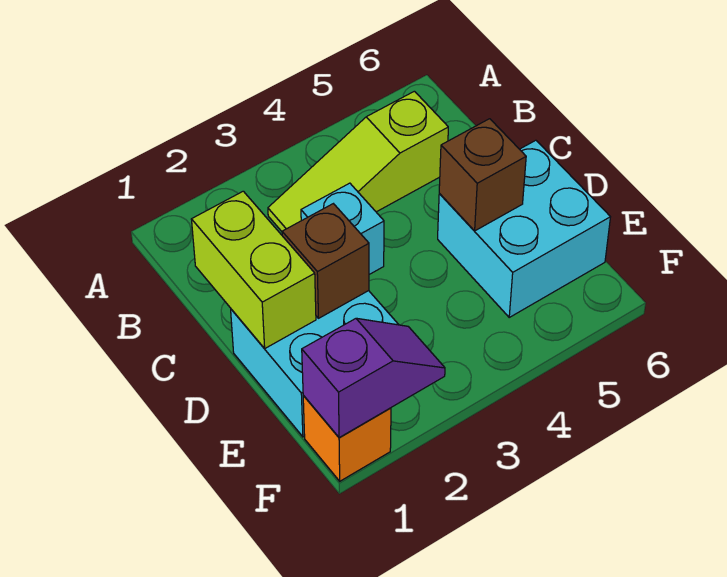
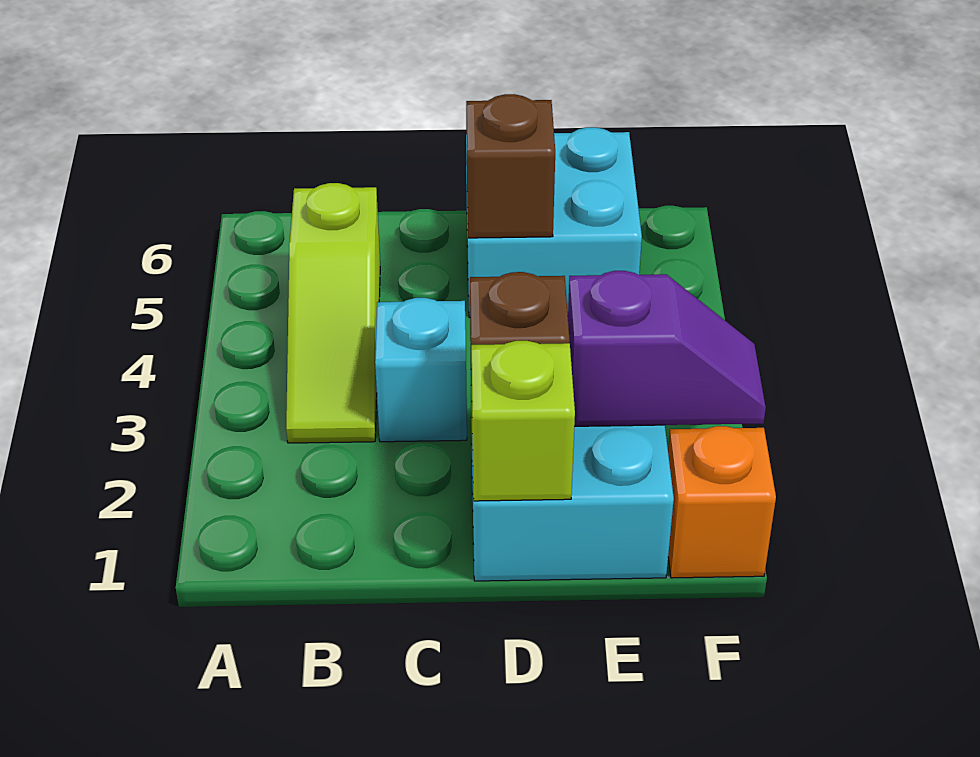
lime brick C1:D1 level 2 -> lime brick D1 level 2
purple slope F1:F2 level 2 top 1 -> purple slope E2:F2 level 2 top E

